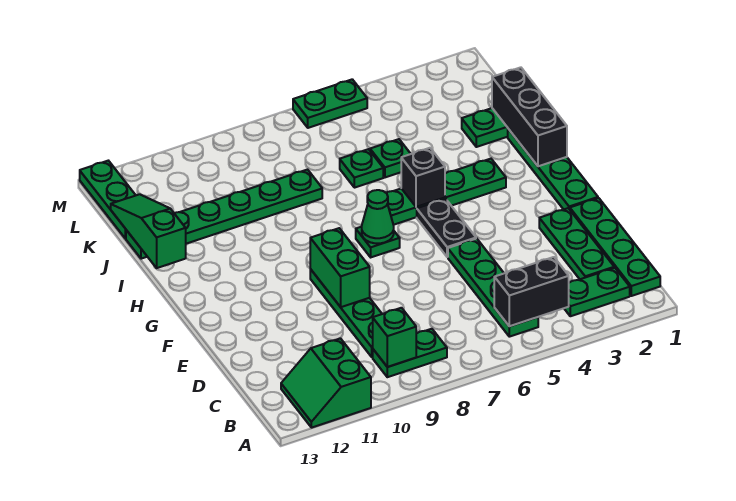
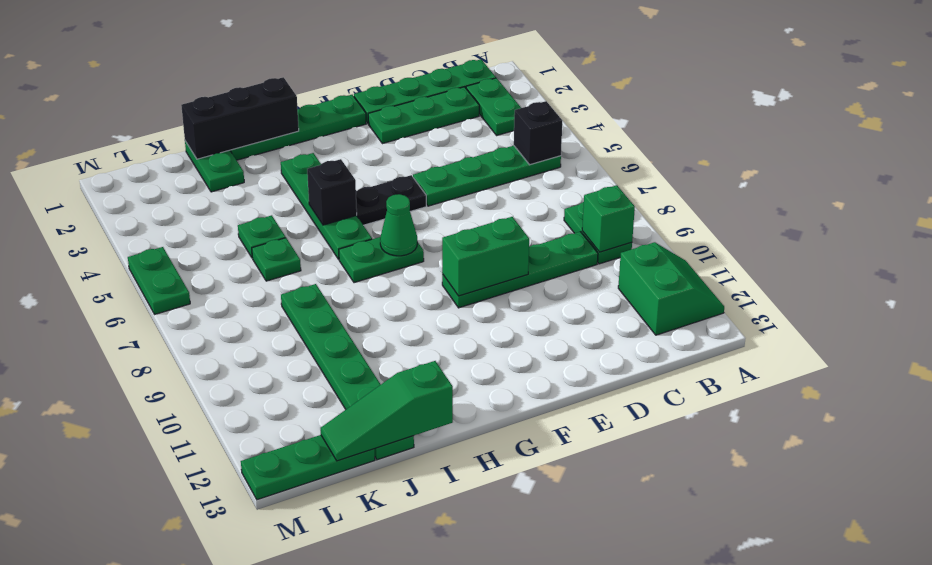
green slope A11:B12 level 1 top 11 -> green slope A11:B12 level 1 top B
black brick B4:B5 level 2 -> black brick B5 level 2
green plate G7 level 1 -> green plate G7:H7 level 1

